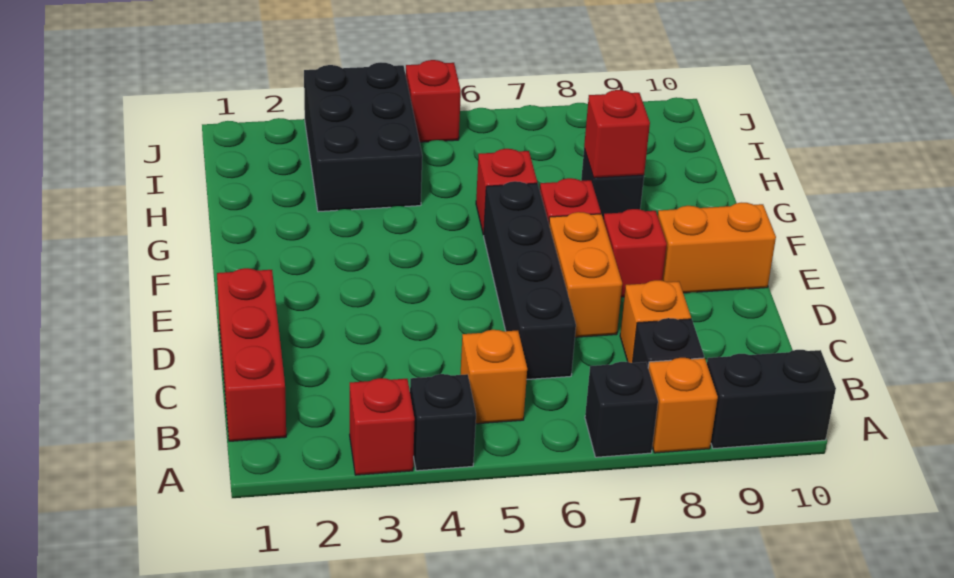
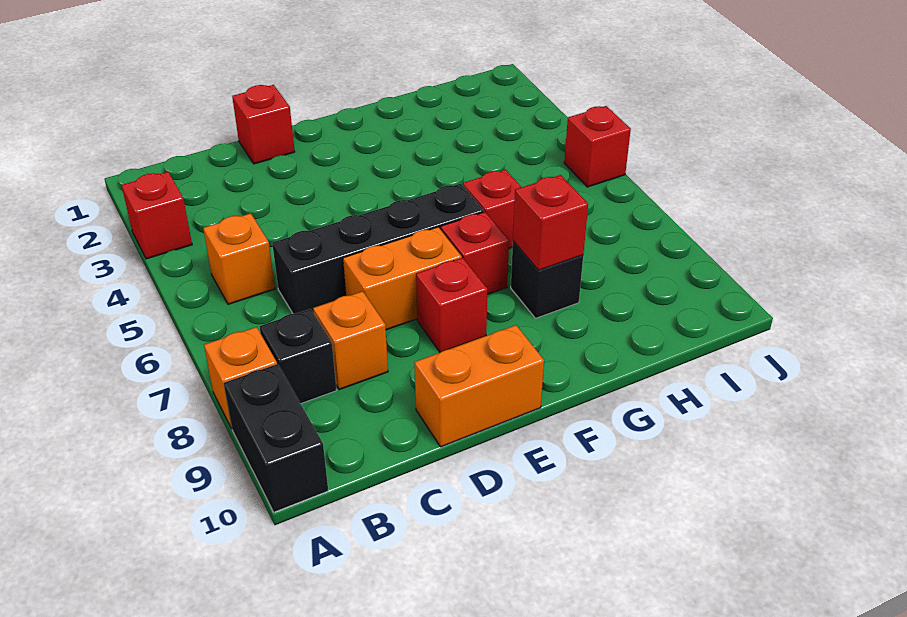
black brick A4 level 1 -> none
black brick A7 level 1 -> none
red brick B1:D1 level 1 -> red brick D1 level 1
orange brick E9:E10 level 1 -> orange brick D10:E10 level 1
black brick H3:J4 level 1 -> none

